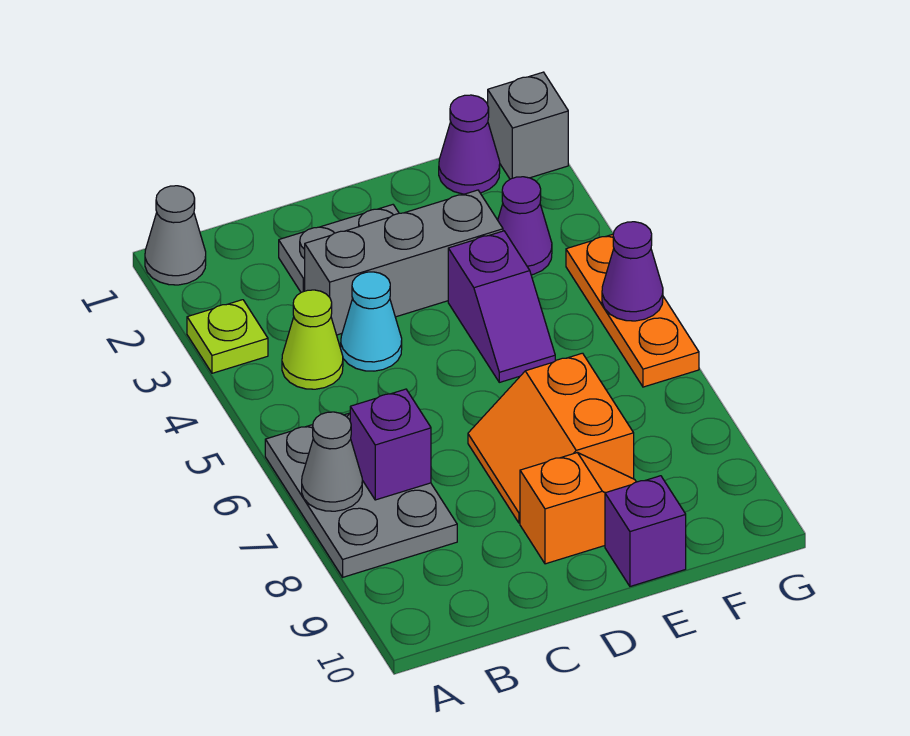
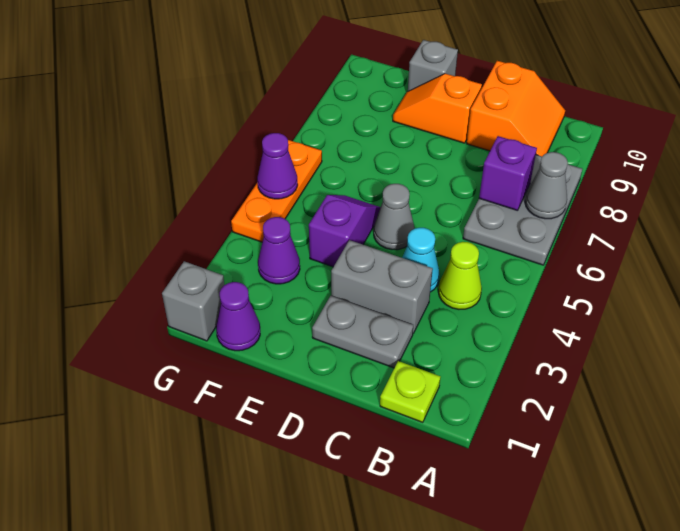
grey cone A1 level 1 -> grey cone D5 level 1
lime plate A3 level 1 -> lime plate B1 level 1
grey brick C3:E3 level 1 -> grey brick C3:D3 level 1
orange slope D7:E8 level 1 top E -> orange slope B9:C10 level 1 top C
purple brick E10 level 1 -> grey brick E10 level 1

